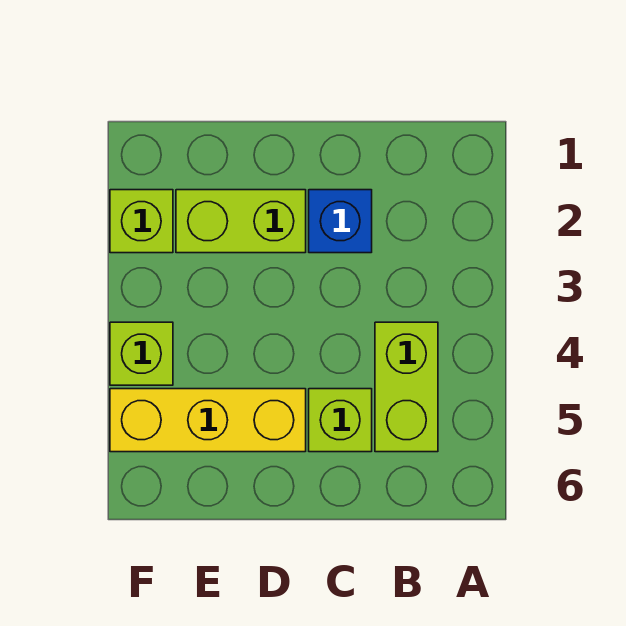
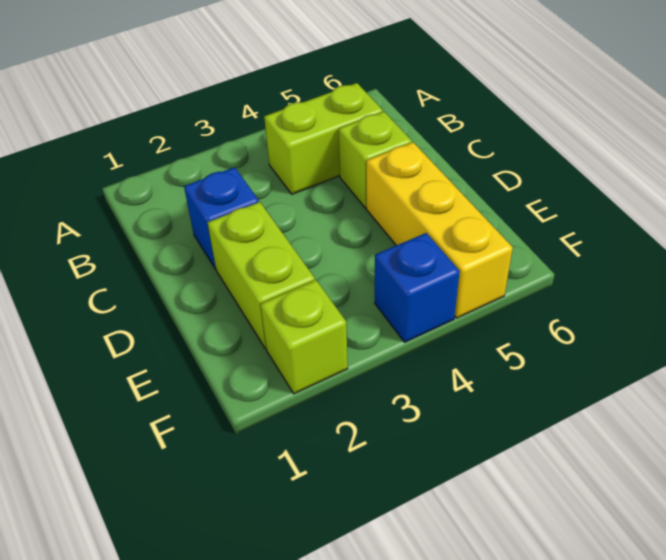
lime brick F4 level 1 -> blue brick F4 level 1

